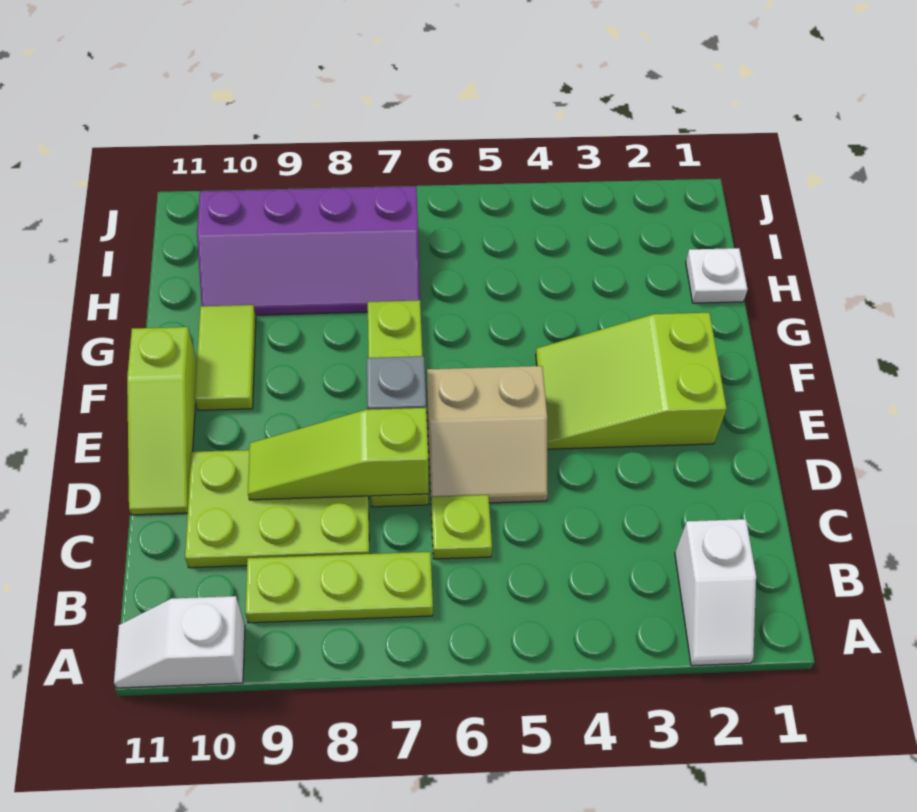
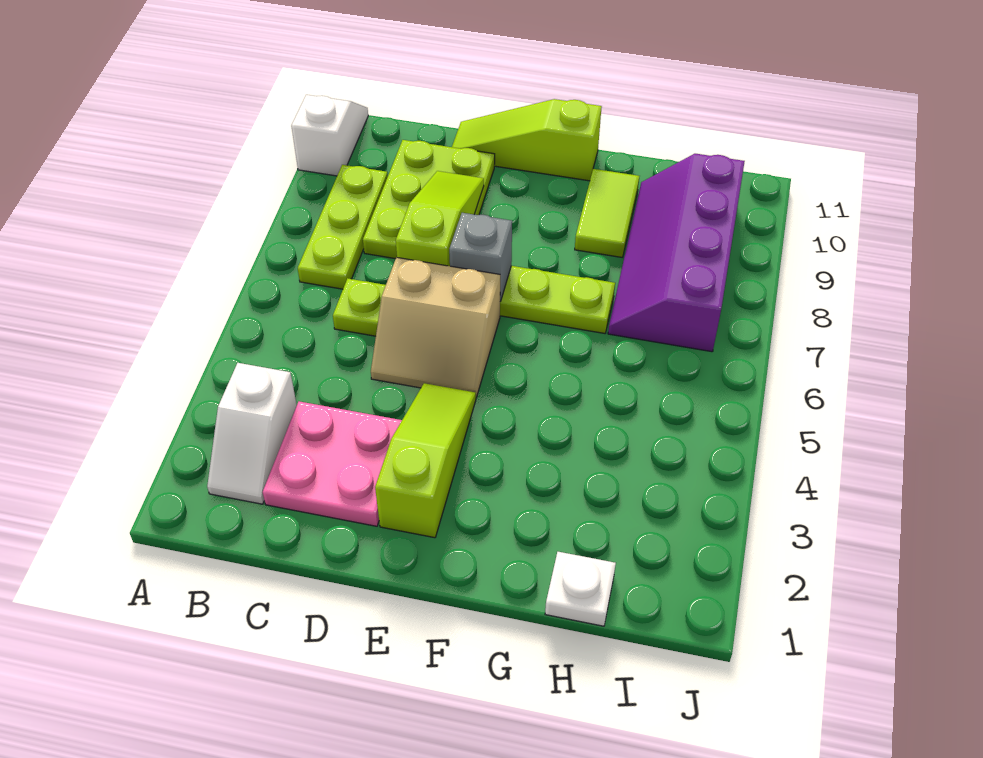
white slope A2:B2 level 1 top B -> white slope B2:B3 level 1 top 3
none -> pink plate C2:D3 level 1
tan slope D5:E6 level 1 top E -> tan slope D5:E6 level 1 top 6
lime slope E2:F4 level 1 top 2 -> lime slope E2:E4 level 1 top 2
lime tile F10:G10 level 1 -> lime tile G9:G10 level 1

